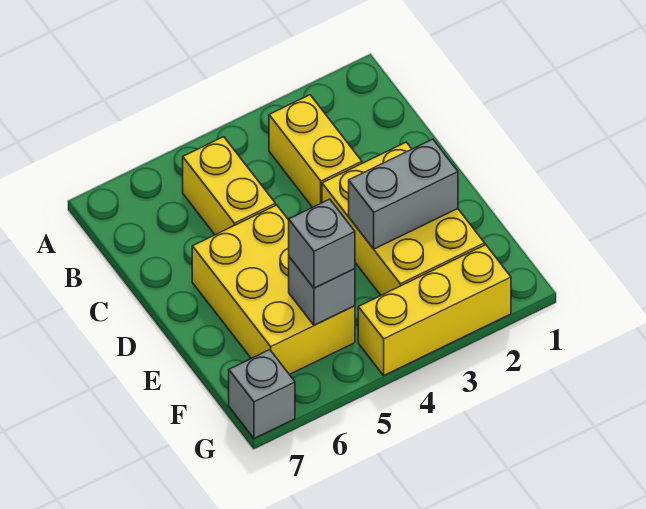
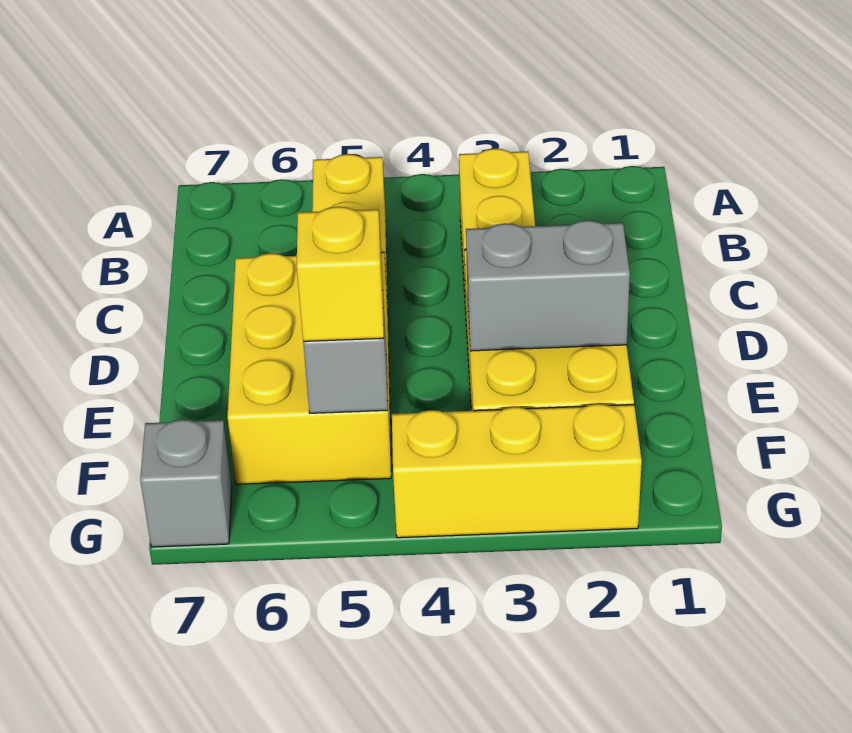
grey brick F5 level 3 -> yellow brick F5 level 3

